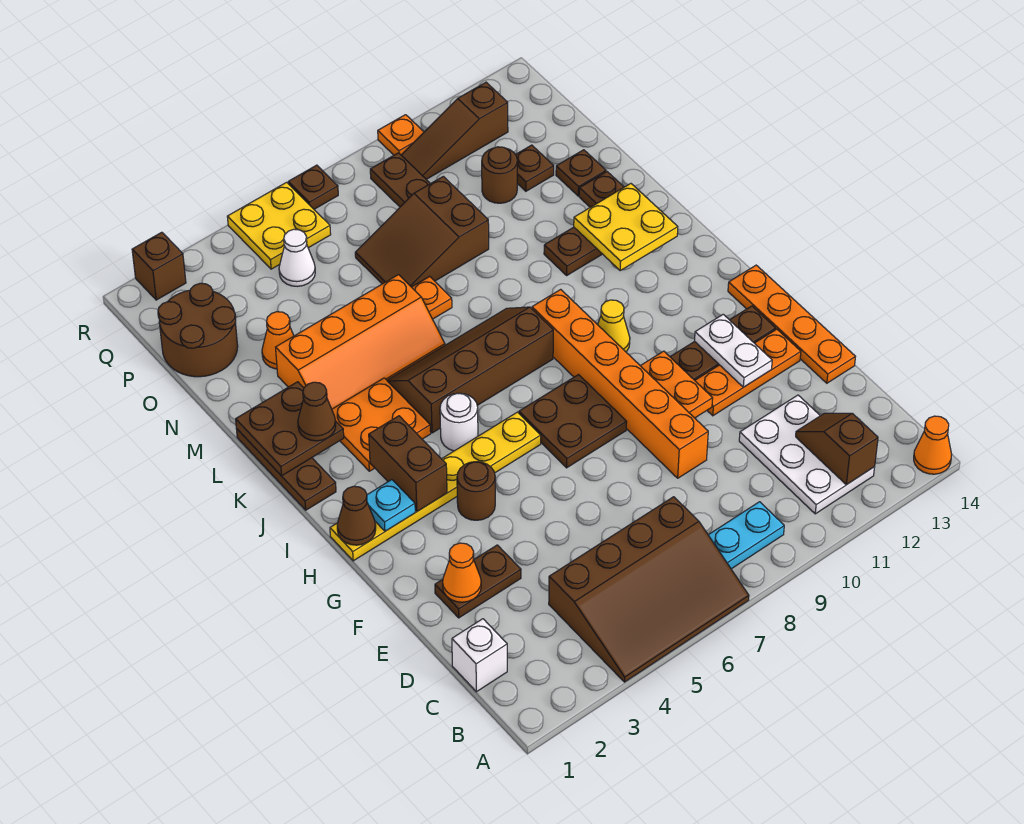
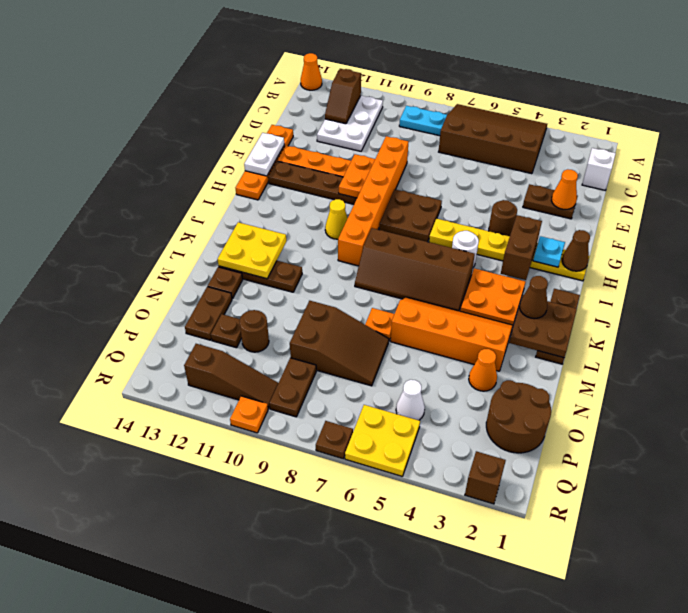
white plate F12:G12 level 2 -> white plate F14:G14 level 2
brown plate N13 level 1 -> brown plate N13:O13 level 1

